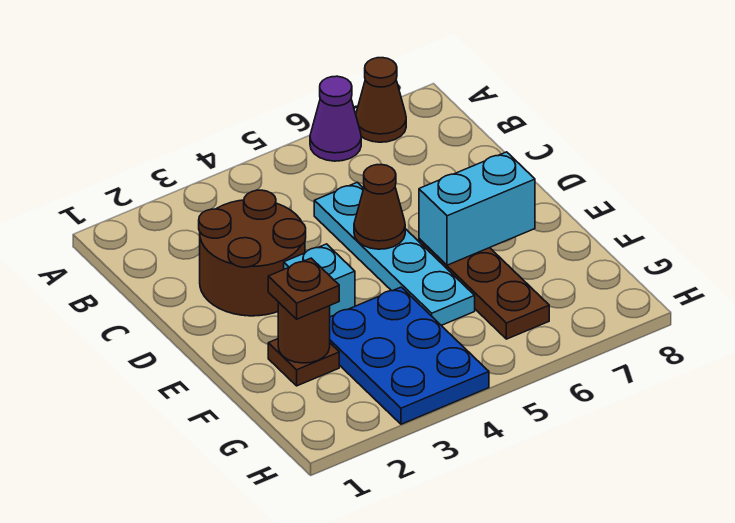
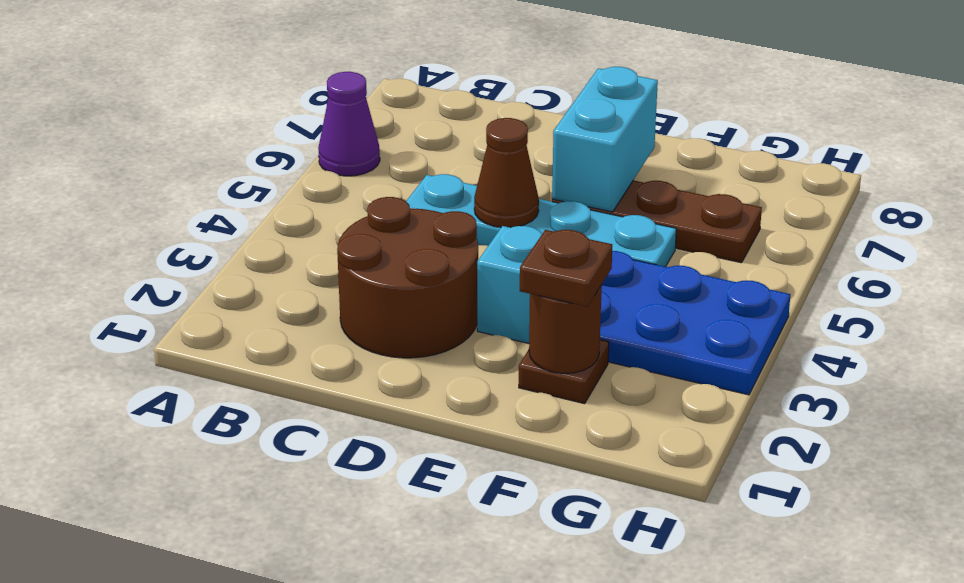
brown cone A7 level 1 -> none

